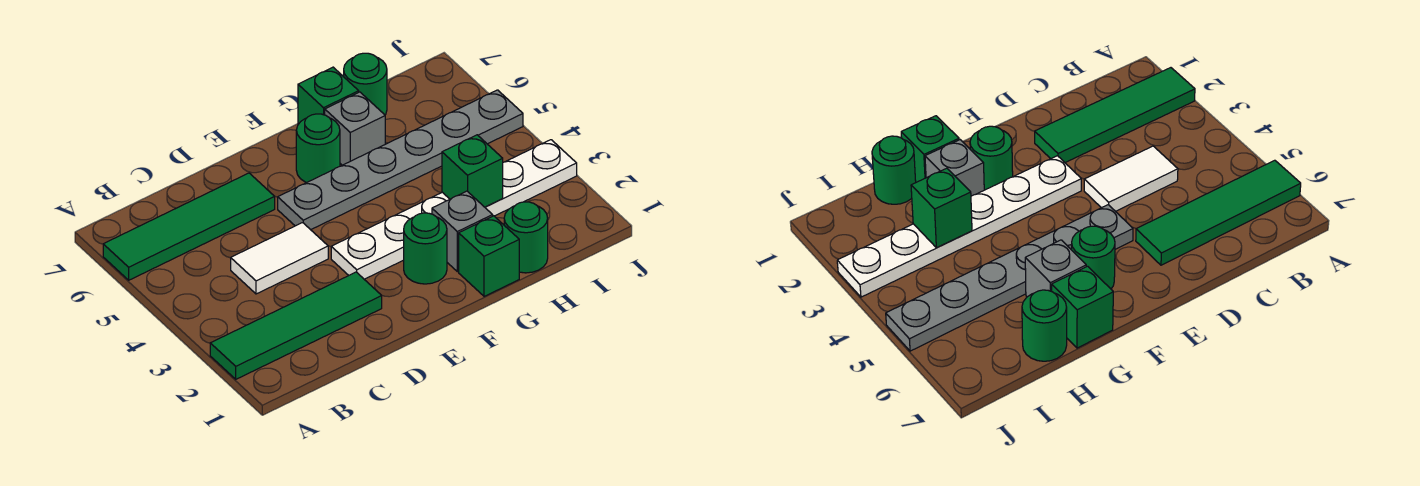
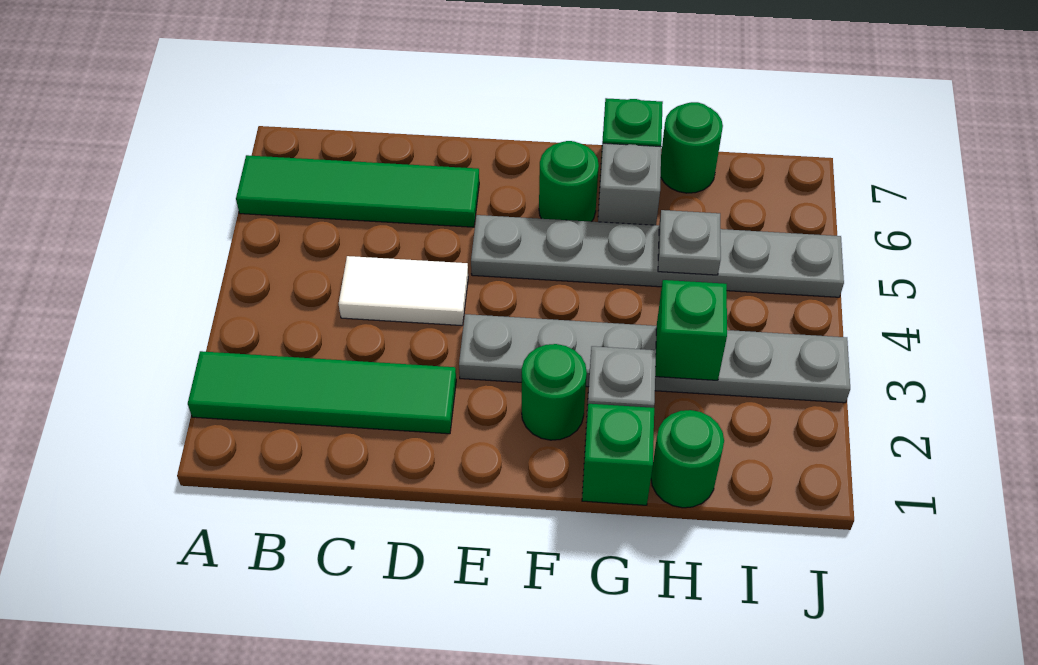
white plate E3:J3 level 1 -> grey plate E3:J3 level 1
none -> grey plate H5 level 2

